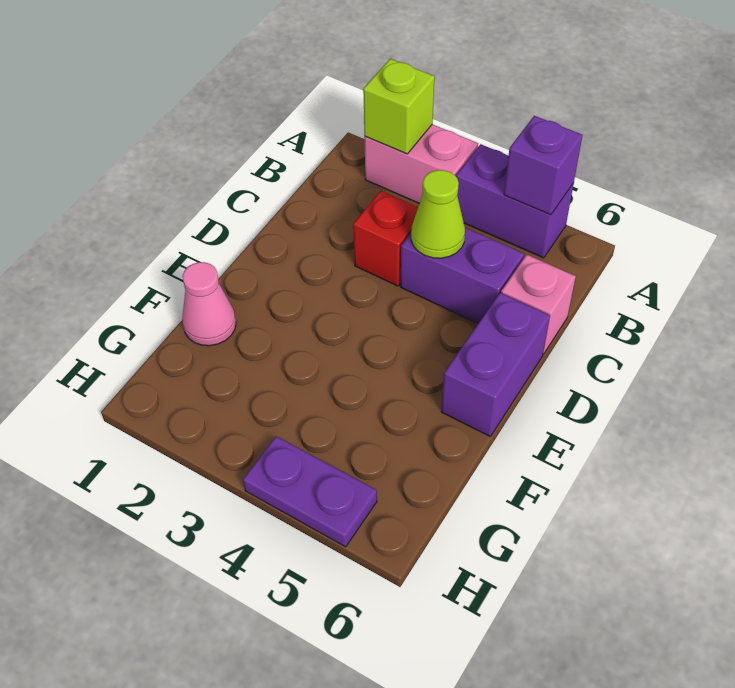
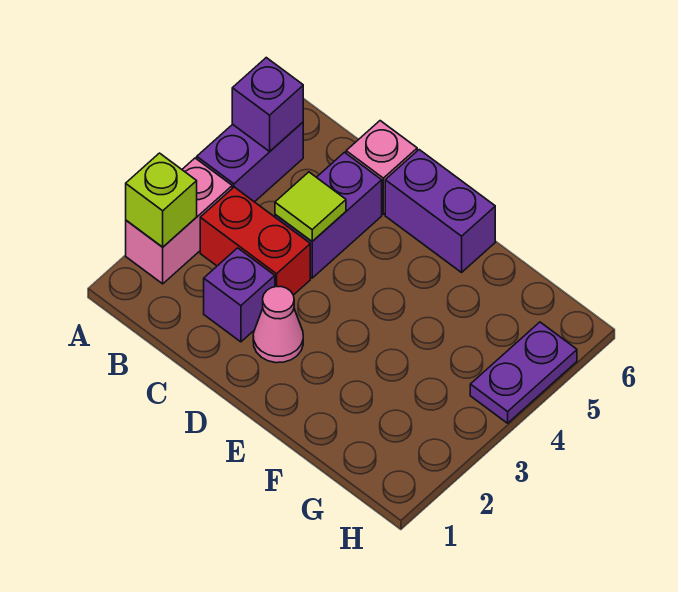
none -> purple brick C2 level 1
red brick C3 level 1 -> red brick B3:C3 level 1
lime cone C4 level 2 -> lime tile C4 level 2
pink cone F1 level 1 -> pink cone D2 level 1

